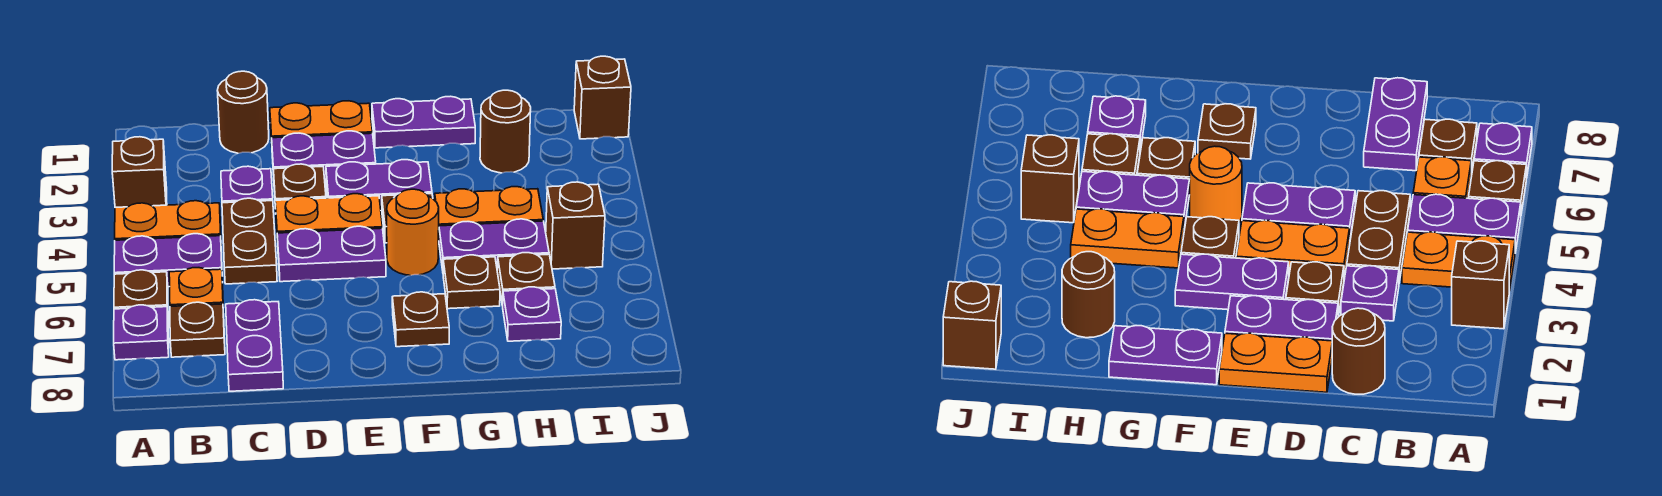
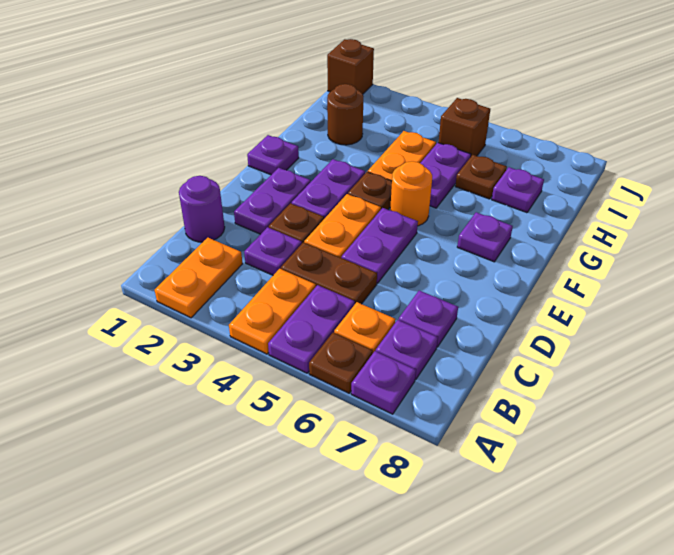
brown brick A3 level 1 -> none
brown plate B7 level 1 -> purple plate B7 level 1
brown round brick C1 level 1 -> purple round brick C1 level 1
purple plate C7:C8 level 1 -> purple plate C7 level 1
orange plate D1:E1 level 1 -> orange plate A2:B2 level 1
purple plate F1:G1 level 1 -> purple plate F1 level 1
brown plate F7 level 1 -> purple plate F7 level 1
brown plate G6 level 1 -> none

